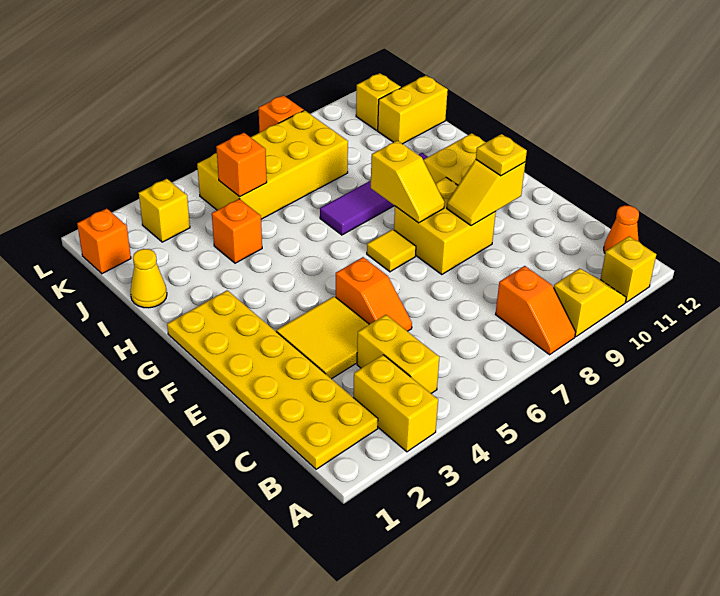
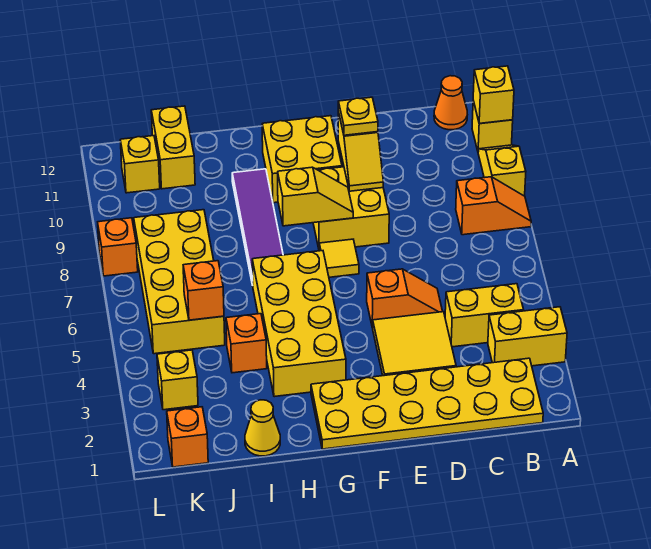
none -> yellow brick A11 level 2
none -> yellow brick G3:H6 level 1

